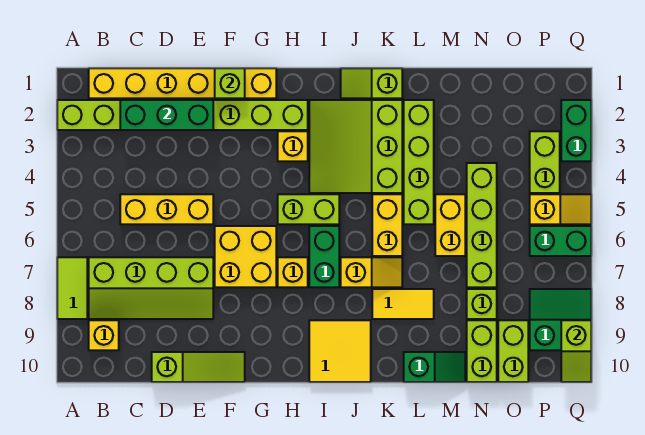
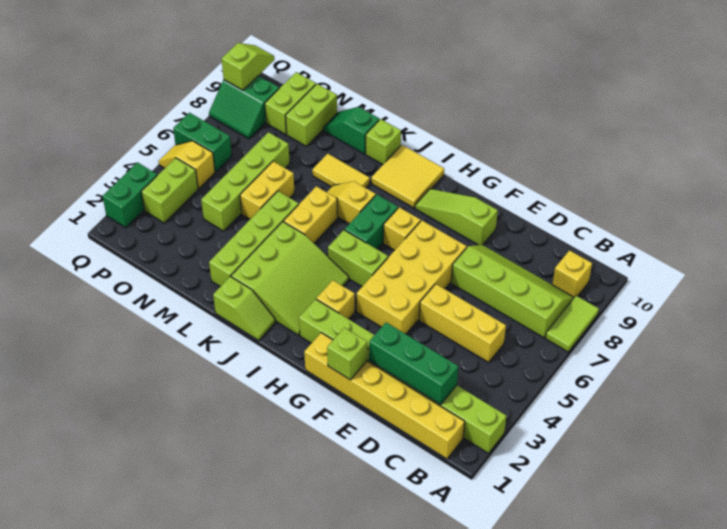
lime slope D10:F10 level 1 top D -> lime slope F9:H9 level 1 top F
yellow brick F6:G7 level 1 -> yellow brick F4:G7 level 1
lime brick N8 level 1 -> lime brick K10 level 1

